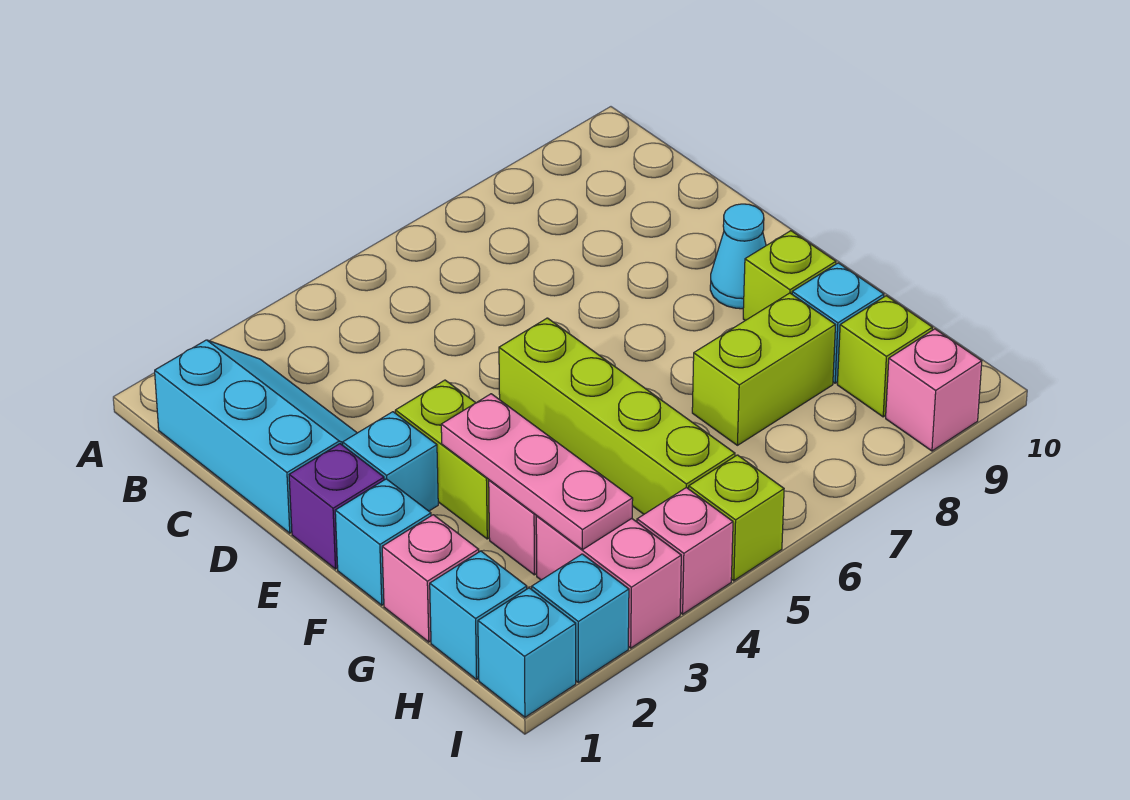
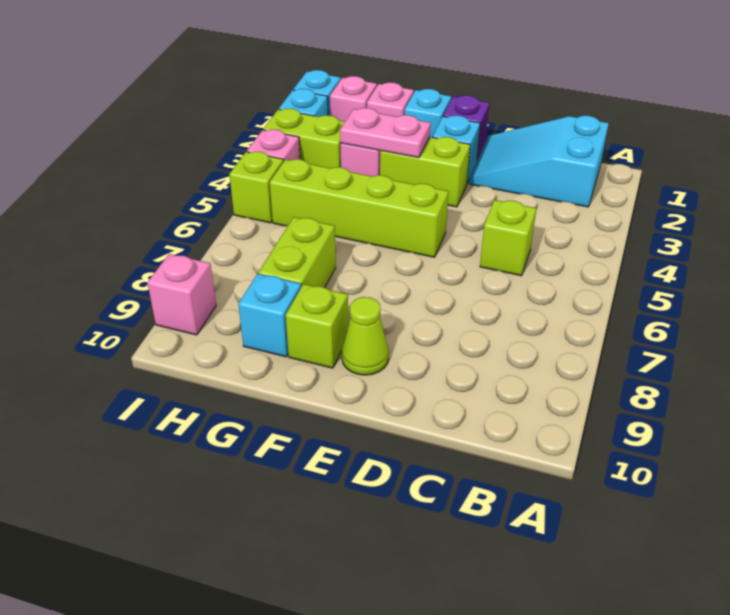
cyan slope B1:D2 level 1 top 1 -> cyan slope B1:D2 level 1 top B
cyan cone E9 level 1 -> lime cone E9 level 1
pink plate F3:H3 level 2 -> pink plate F3:G3 level 2
cyan brick H1 level 1 -> pink brick H1 level 1
pink brick H3:I3 level 1 -> lime brick H3:I3 level 1
lime brick H9 level 1 -> lime brick C5 level 1

